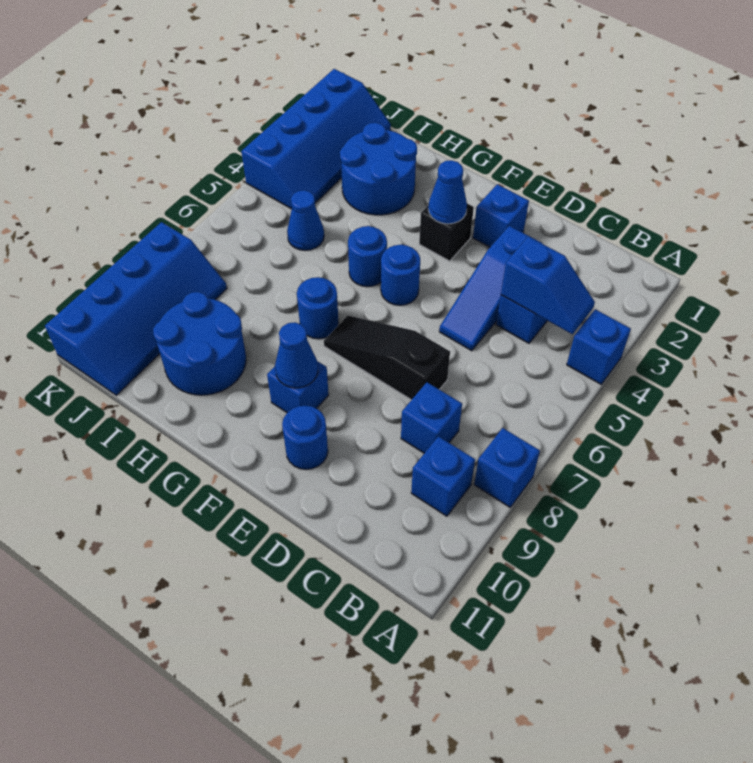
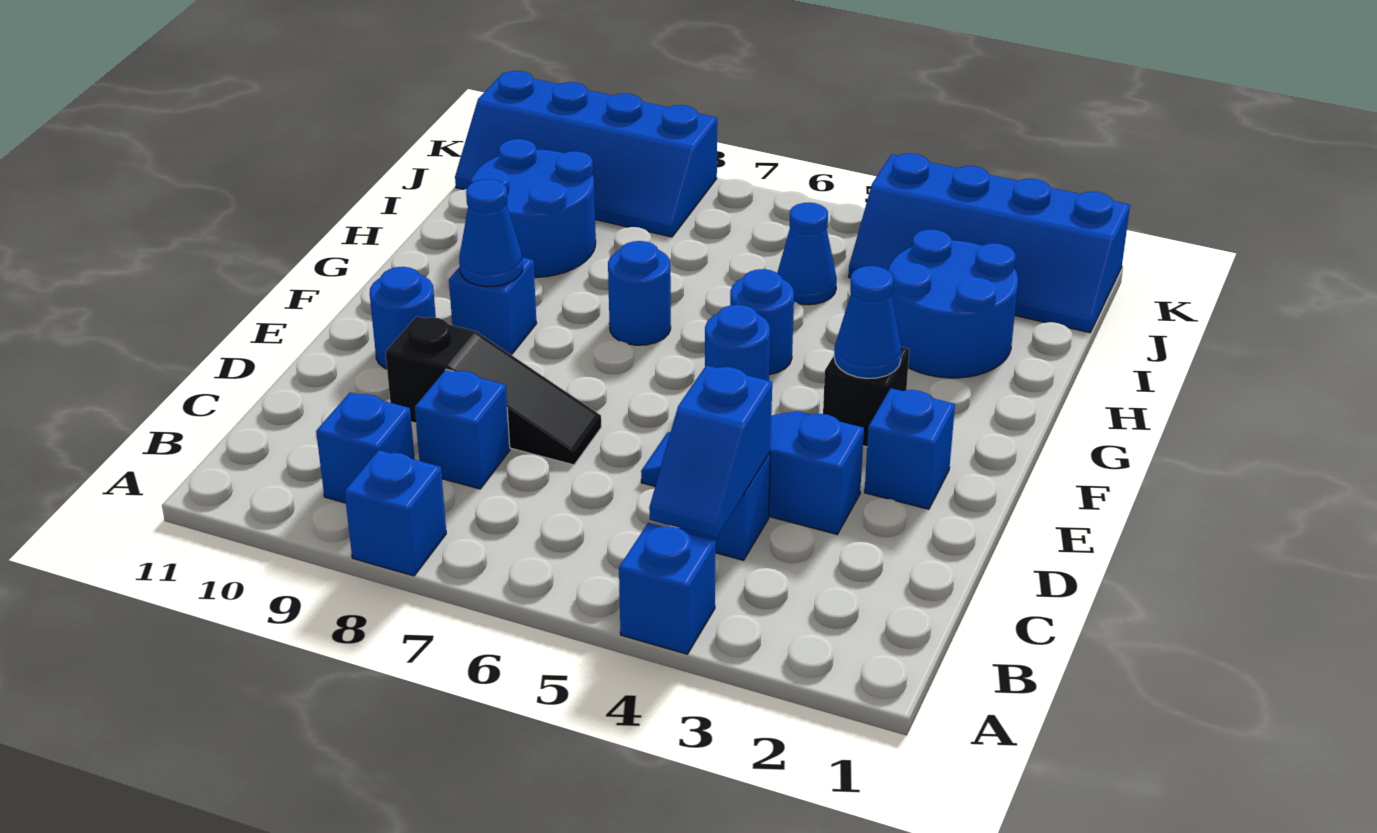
black slope D7:F7 level 1 top D -> black slope D7:D9 level 1 top 9

